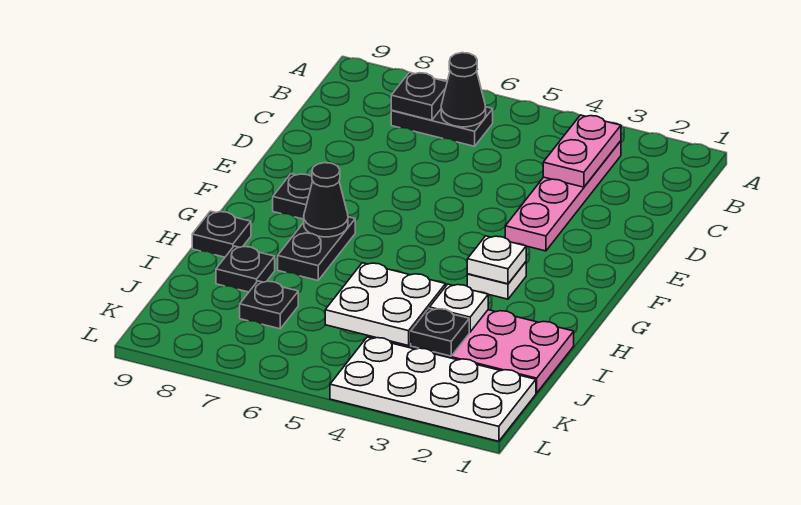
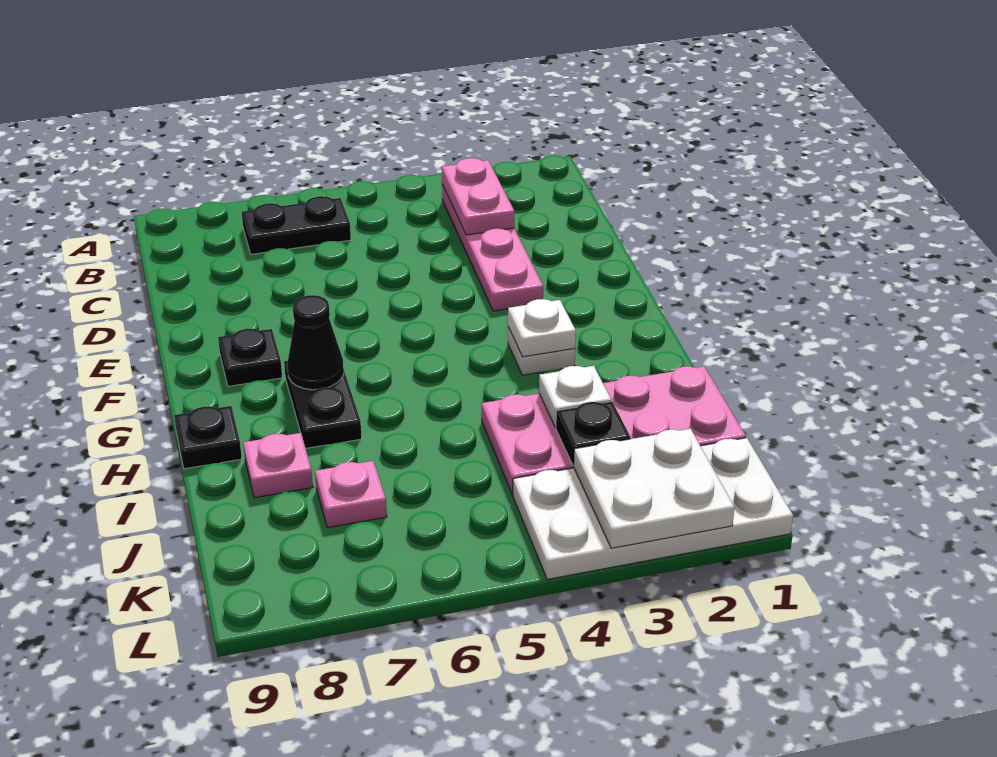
black cone B6 level 2 -> none
black plate B7 level 2 -> none
white plate I4:J5 level 2 -> white plate K2:L3 level 2
black plate I8 level 1 -> pink plate I8 level 1
black plate J7 level 1 -> pink plate J7 level 1

